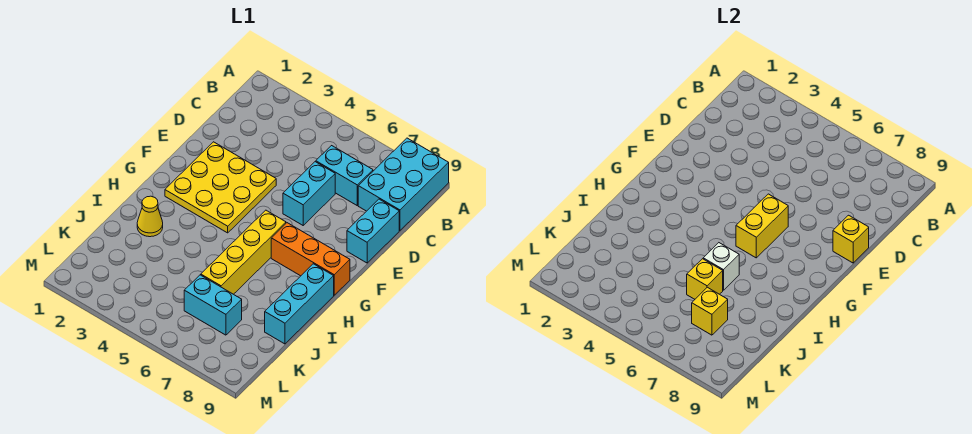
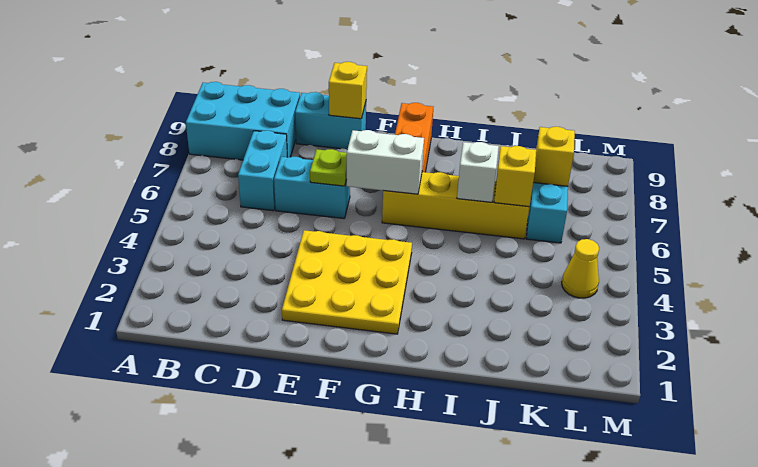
none -> lime plate E6 level 2
yellow brick F6:G6 level 2 -> white brick F6:G6 level 2
cyan brick H9:J9 level 1 -> none
yellow cone I2 level 1 -> yellow cone L4 level 1

